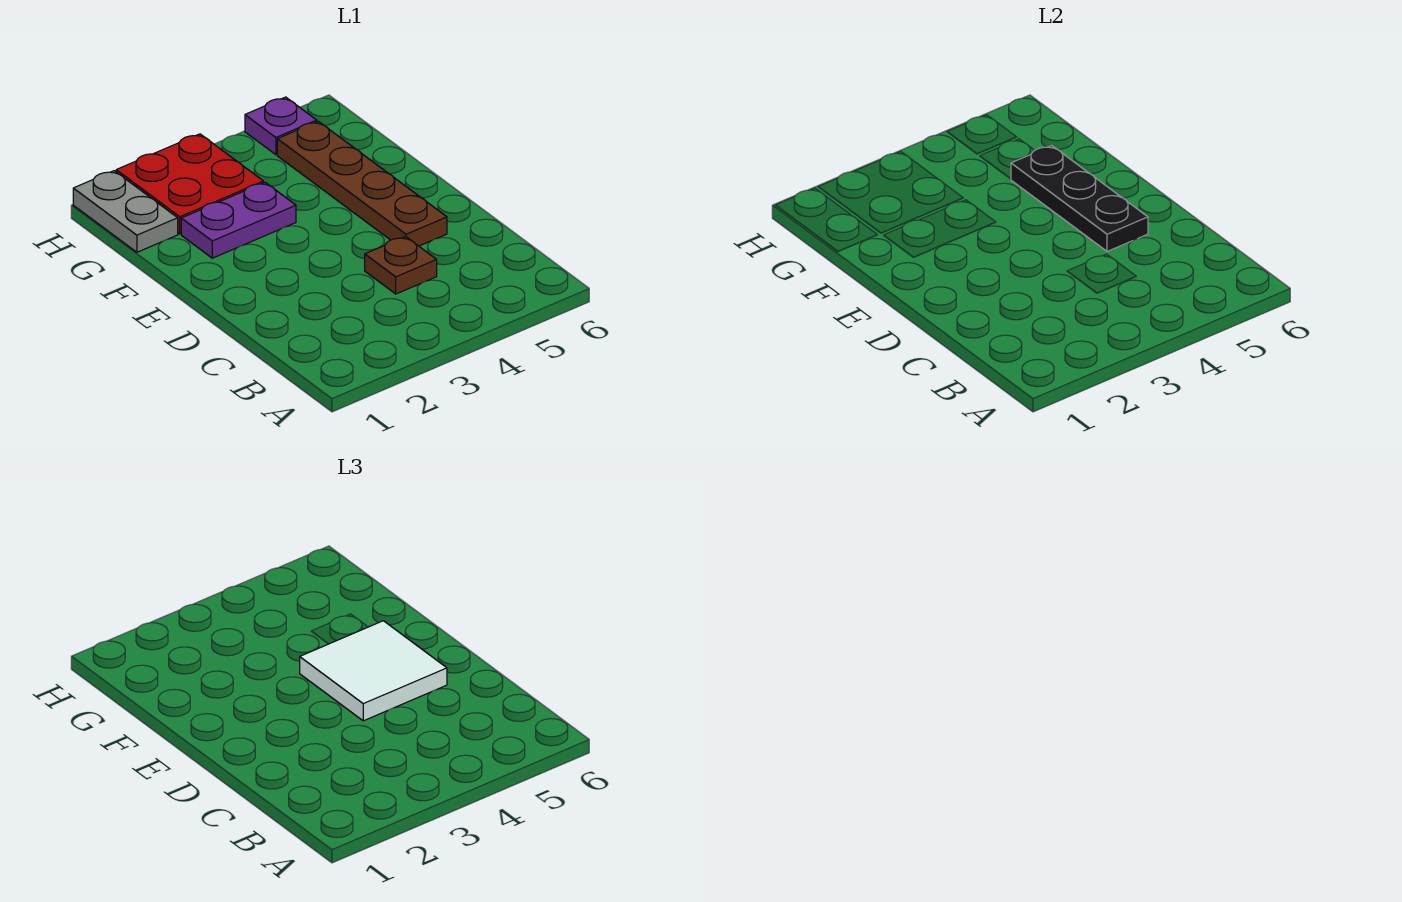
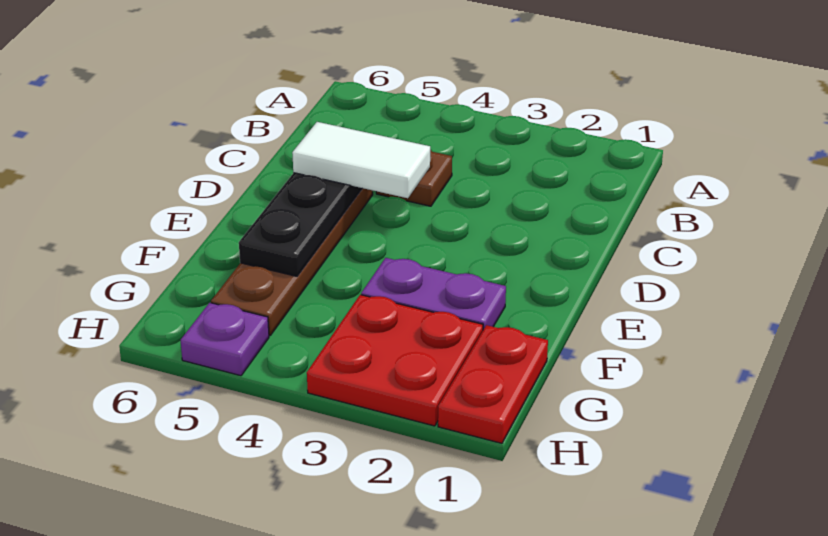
white tile D4:E5 level 3 -> white tile D4:D5 level 3
grey plate G1:H1 level 1 -> red plate G1:H1 level 1

